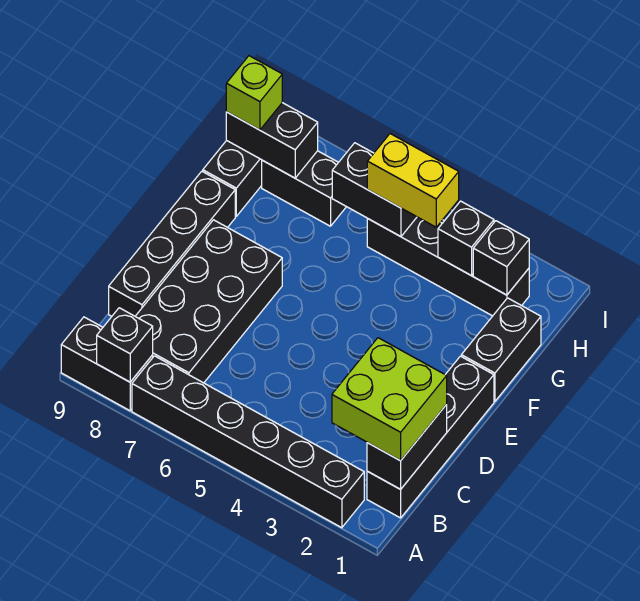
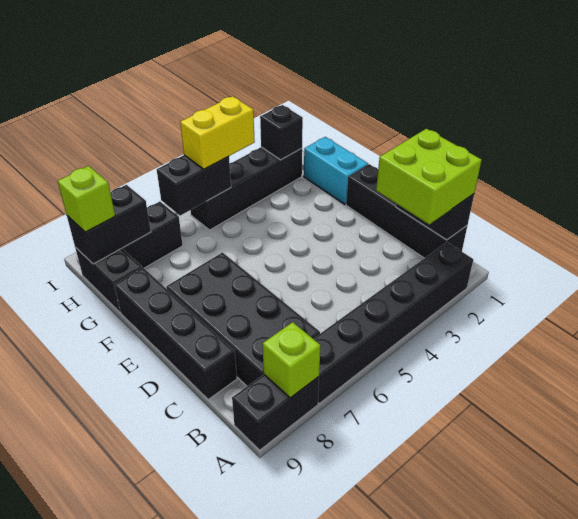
black brick A8 level 2 -> lime brick A8 level 2
black brick F1:G1 level 1 -> cyan brick F1:G1 level 1
black brick H3 level 2 -> none

